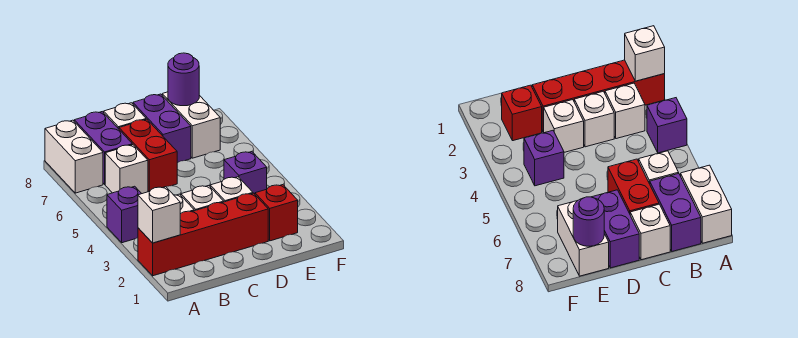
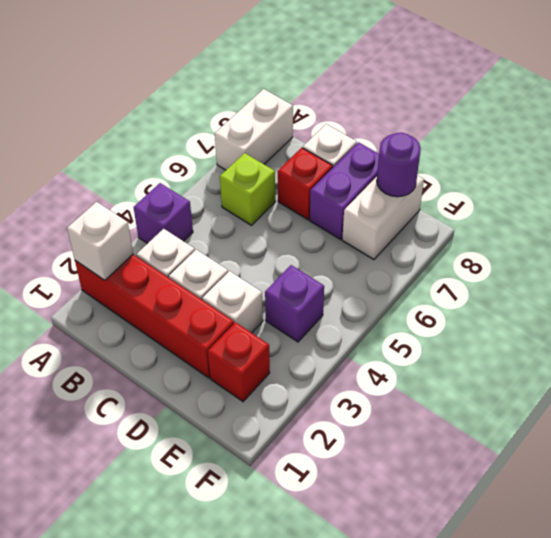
white brick B6 level 1 -> lime brick B6 level 1
purple brick B7:B8 level 1 -> none
red brick C6:C7 level 1 -> red brick C7 level 1

